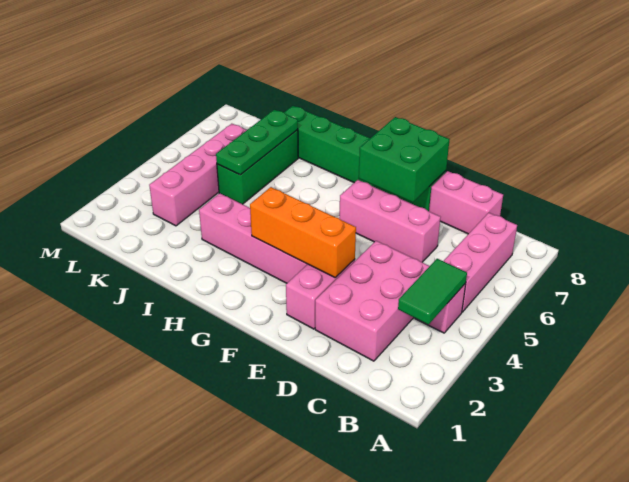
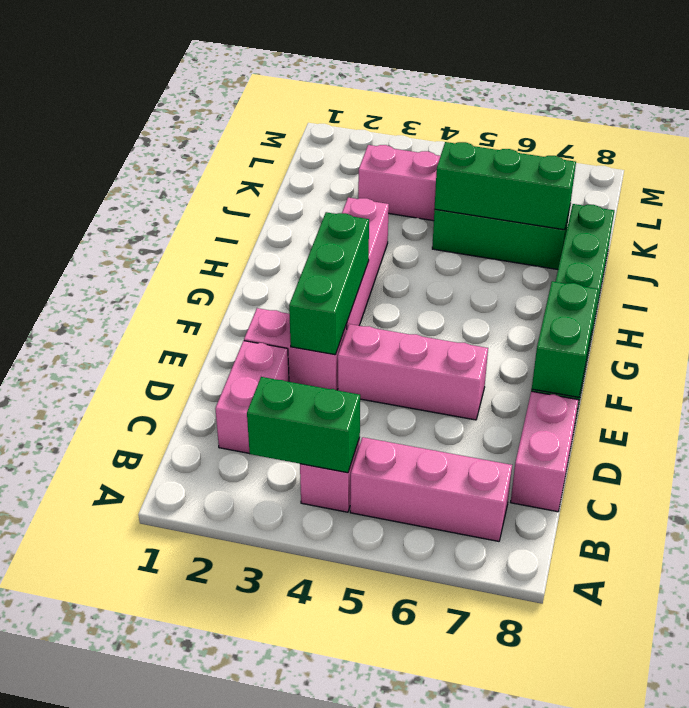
green tile B3:B4 level 2 -> green brick B3:B4 level 2
pink brick C2:D4 level 1 -> pink brick C2:D2 level 1
pink brick D6:F6 level 1 -> pink brick E4:E6 level 1
orange brick E3:G3 level 2 -> green brick E3:G3 level 2
green brick E7:F8 level 2 -> green brick E8:F8 level 2
green plate J5:J7 level 2 -> green brick J5:J7 level 2

